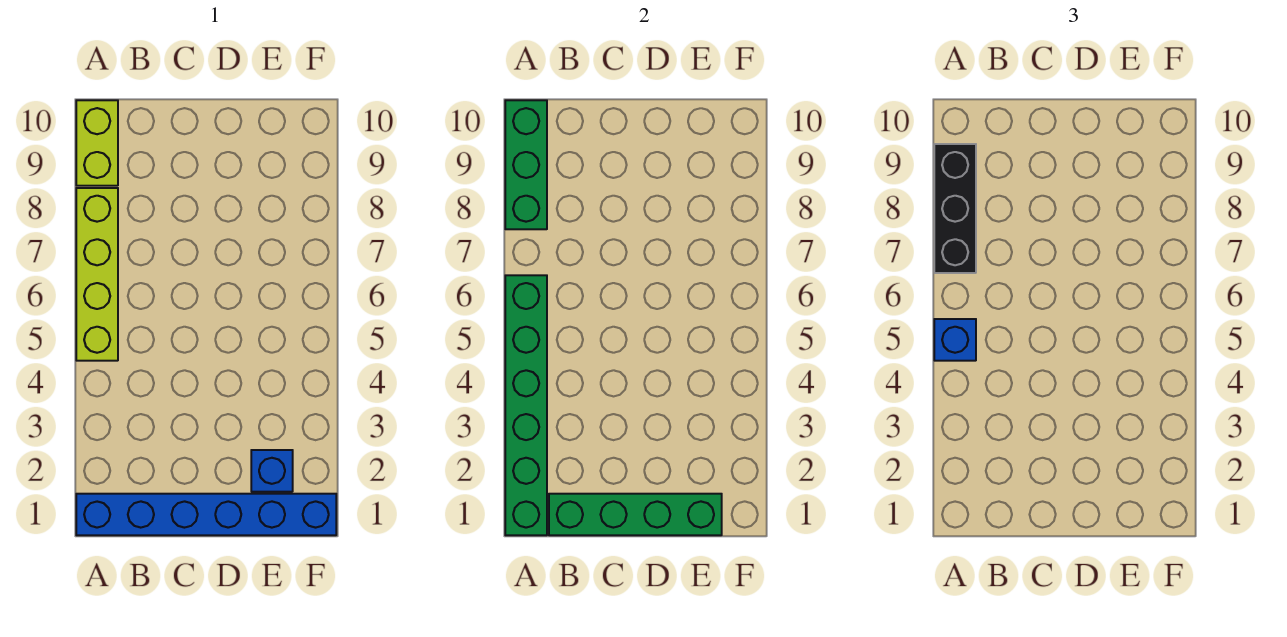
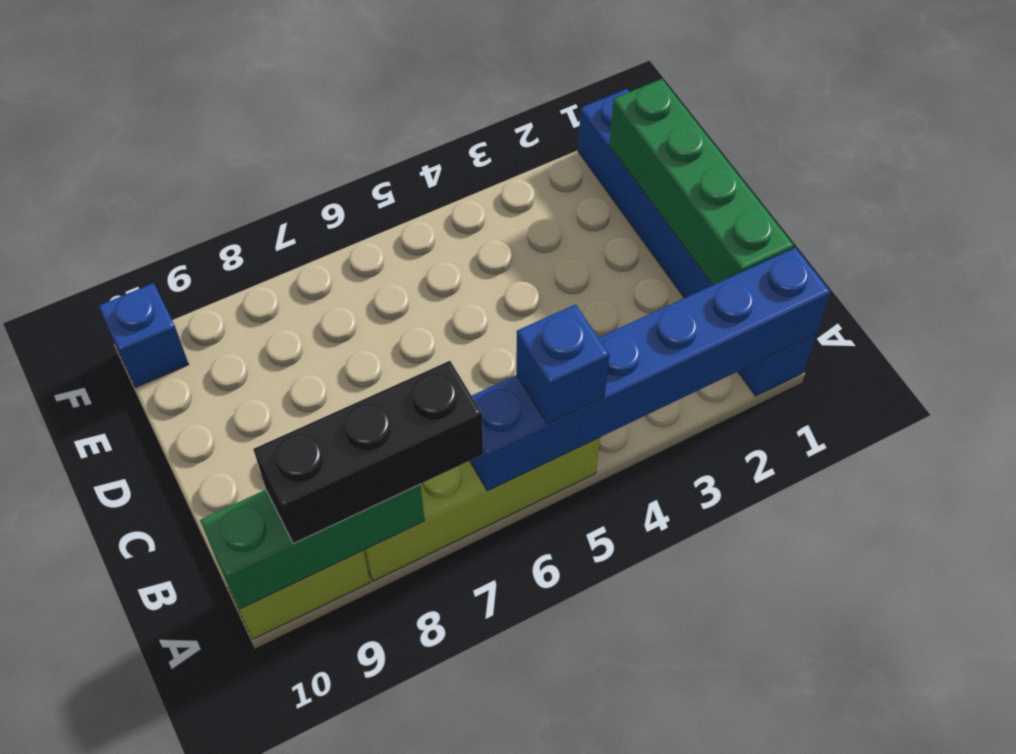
green brick A1:A6 level 2 -> blue brick A1:A6 level 2
blue brick E2 level 1 -> blue brick F10 level 1

